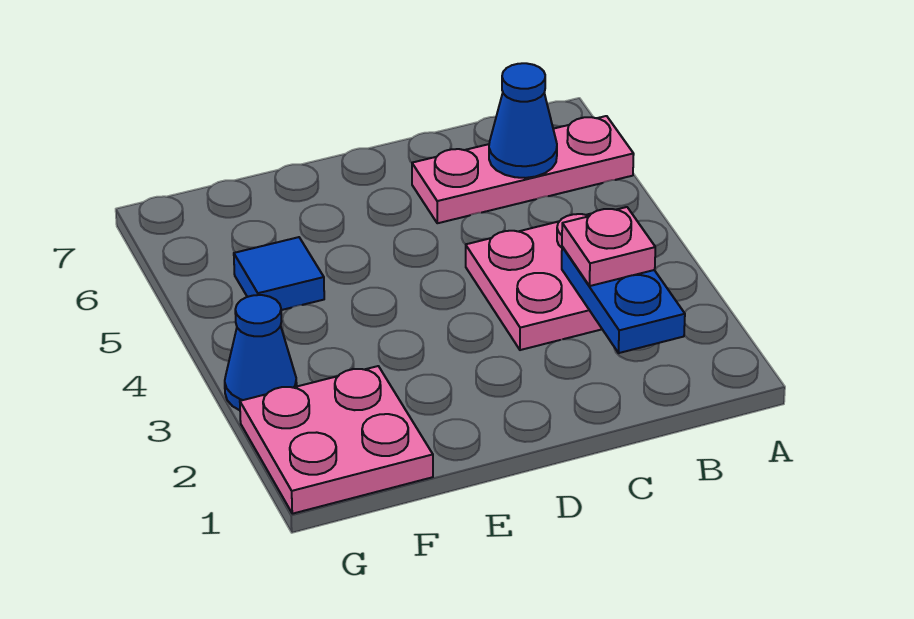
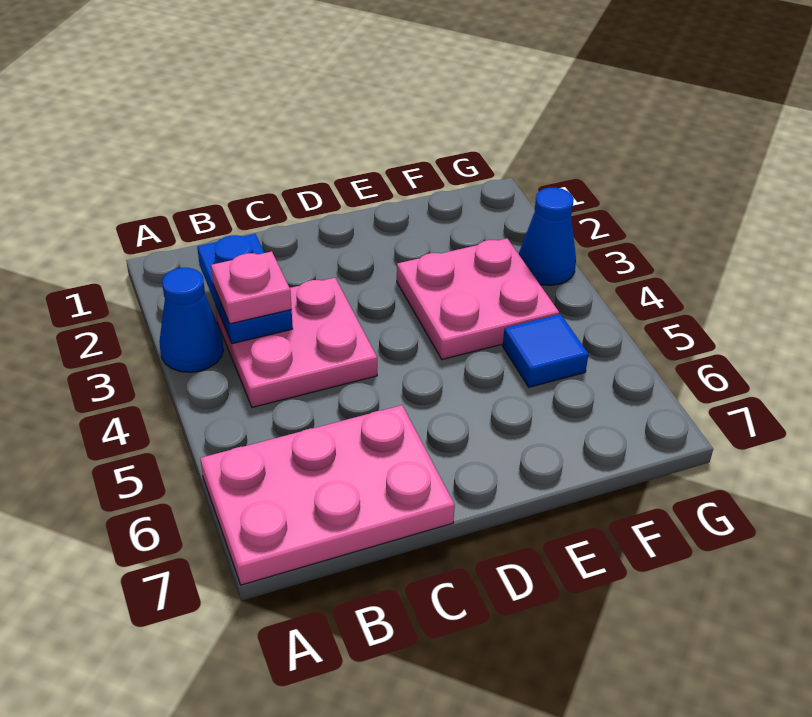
pink plate A6:C6 level 1 -> pink plate A6:C7 level 1
blue cone B6 level 2 -> blue cone A3 level 1
pink plate F1:G2 level 1 -> pink plate E3:F4 level 1

